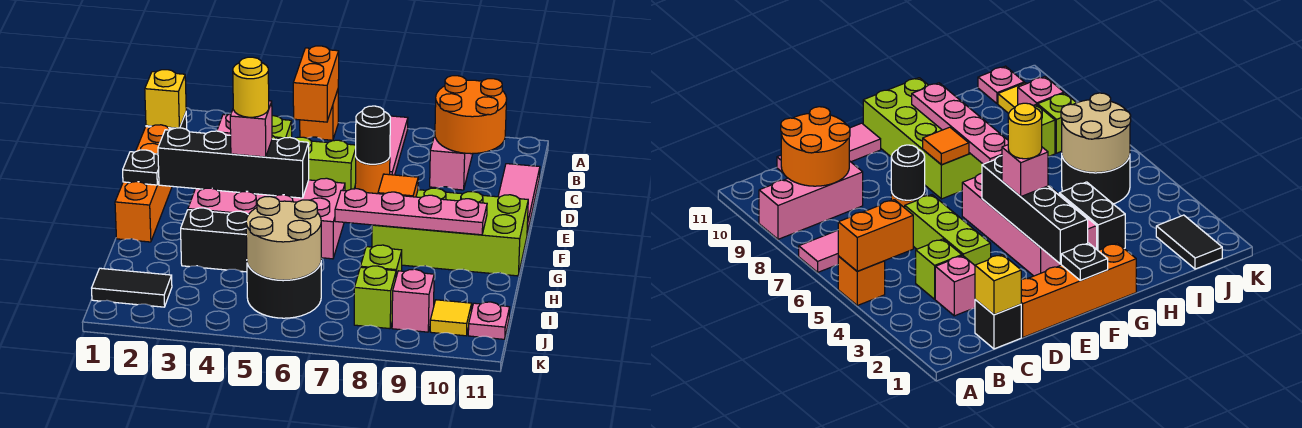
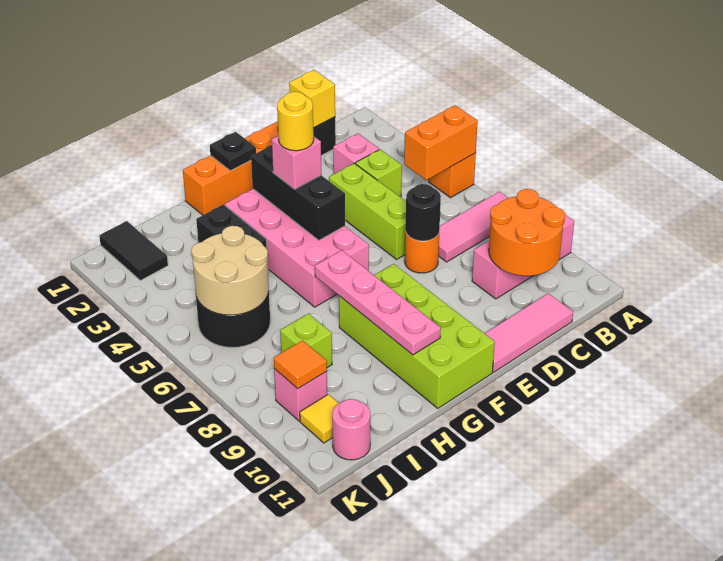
black brick F2:F5 level 2 -> black brick F3:F5 level 2
orange tile F8 level 2 -> orange tile J9 level 2
lime brick J8 level 1 -> none
pink plate J11 level 1 -> pink round brick J11 level 1

